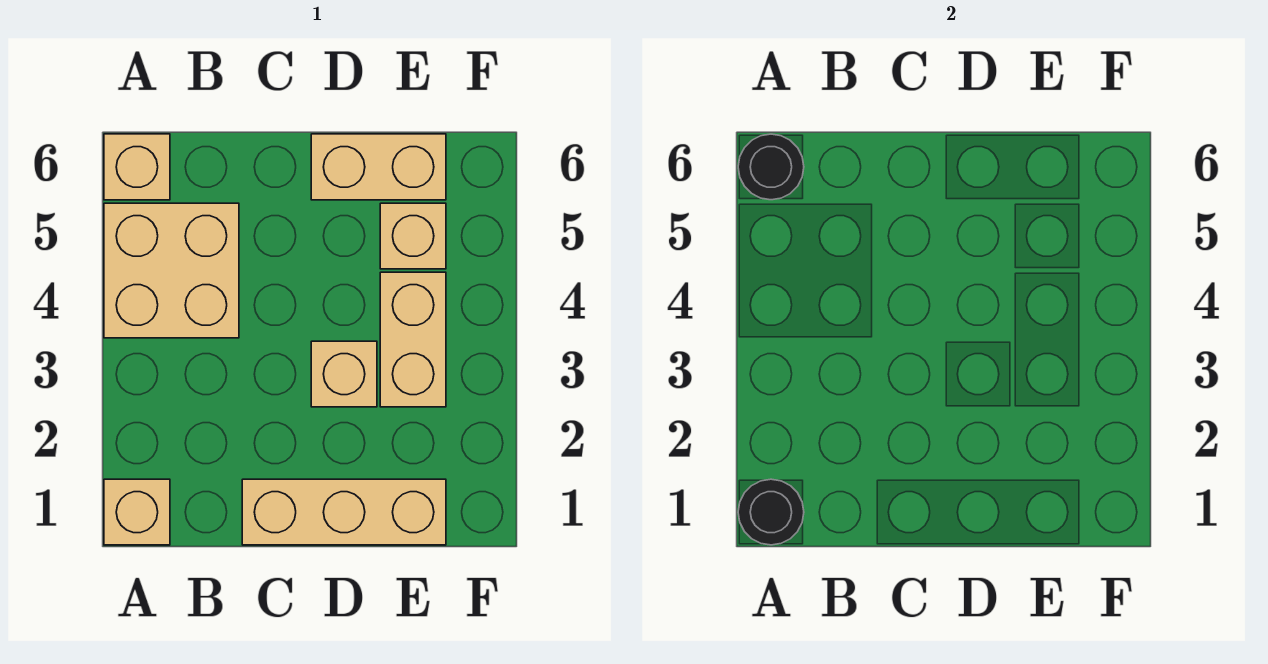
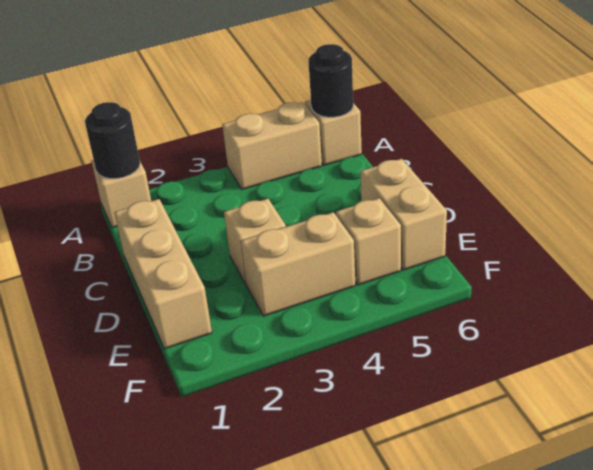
tan brick A4:B5 level 1 -> tan brick A4:A5 level 1

